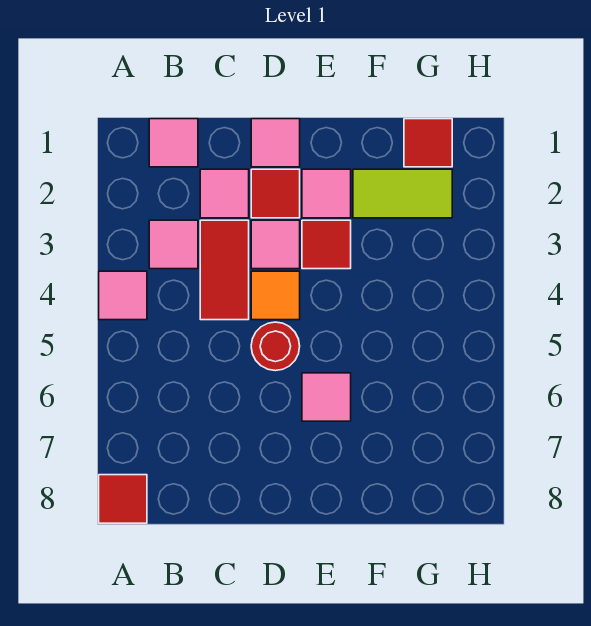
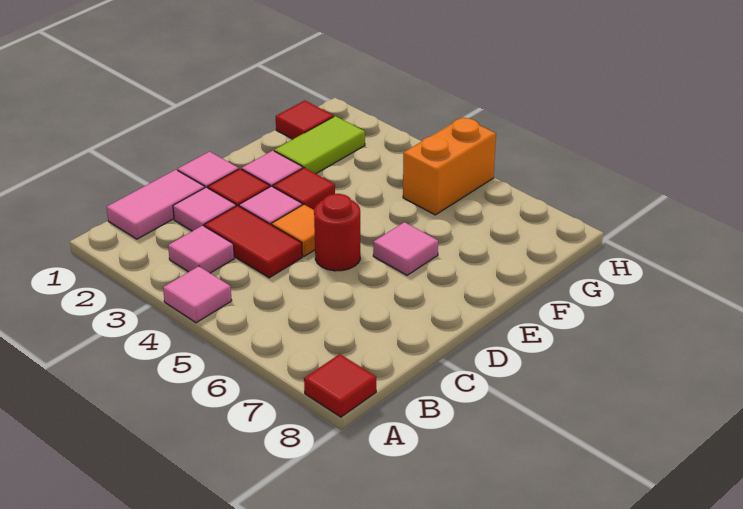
pink tile B1 level 1 -> pink tile B1:C1 level 1
none -> orange brick G5:H5 level 1

